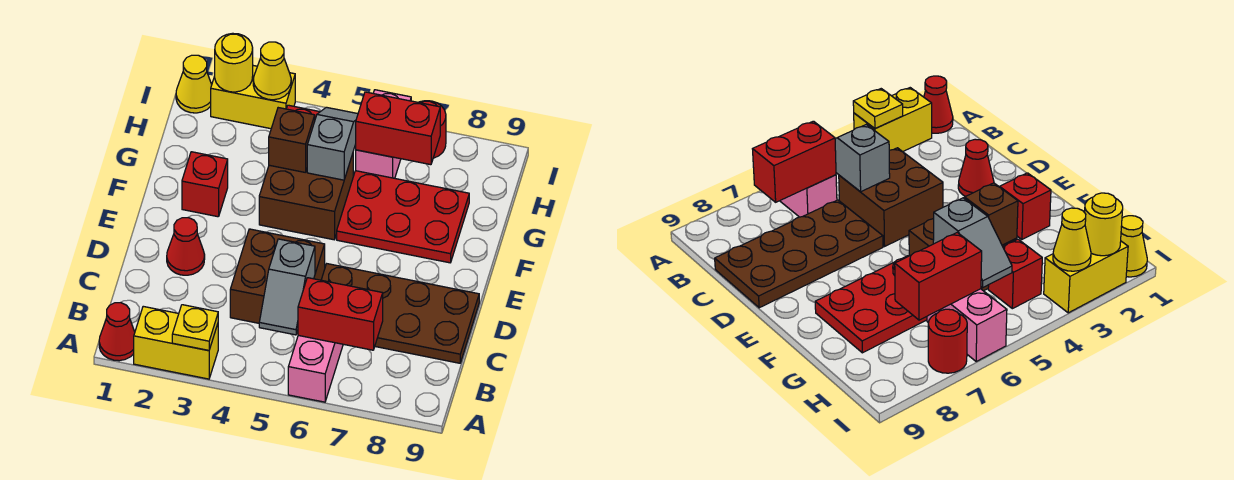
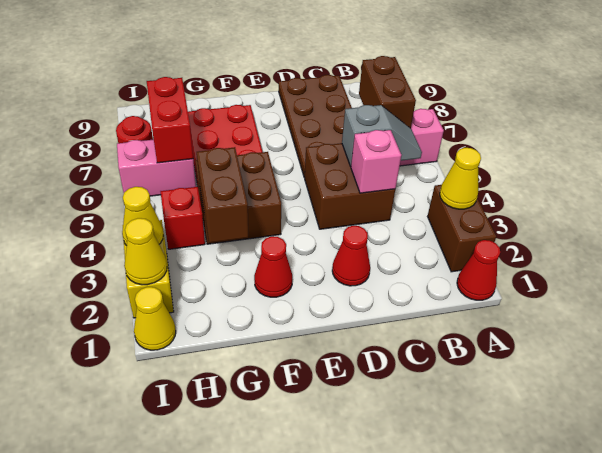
yellow brick A2:A3 level 1 -> brown brick A2:A3 level 1
yellow plate A3 level 2 -> yellow cone A3 level 2
red brick B6:B7 level 2 -> brown brick B6:B7 level 2
none -> pink brick C4 level 2
red brick F2 level 1 -> red cone F2 level 1
brown brick G4 level 2 -> brown brick G3:G4 level 2
grey slope G5:H5 level 2 top G -> none
yellow round brick I2 level 2 -> yellow cone I2 level 2

